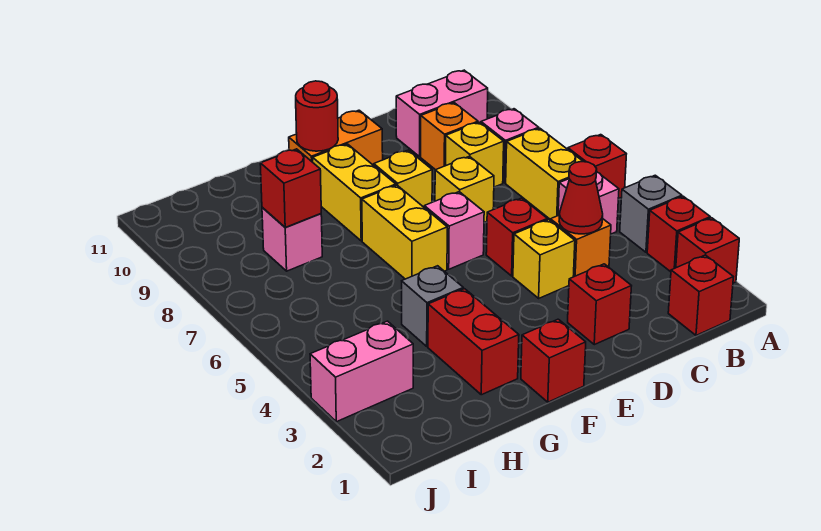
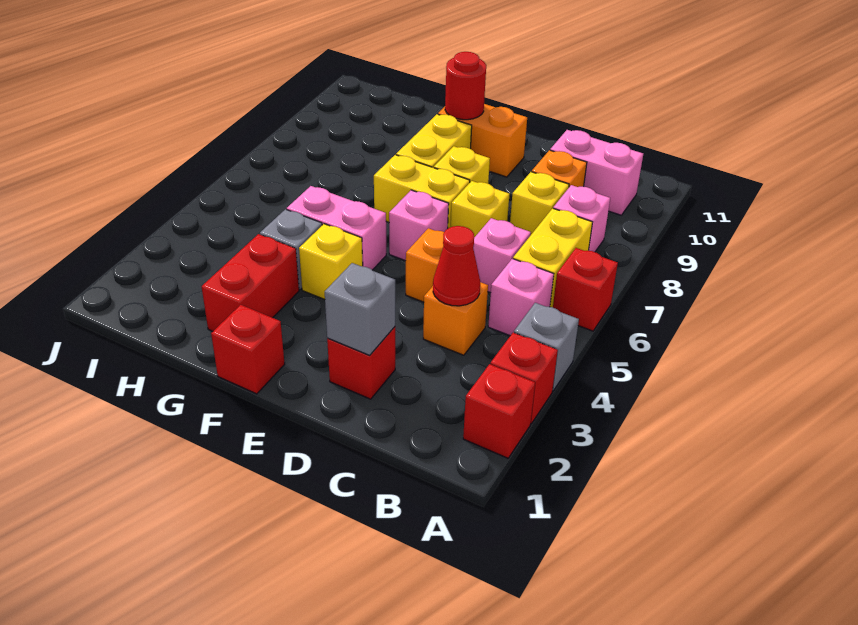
red brick B1 level 1 -> none
none -> grey brick D2 level 2
yellow brick D4 level 1 -> yellow brick F4 level 1
red brick D5 level 1 -> orange brick D5 level 1
yellow brick F6:F7 level 1 -> yellow brick E7:F7 level 1
pink brick H8 level 1 -> pink brick C6 level 1
red brick H8 level 2 -> none
pink brick I3:J3 level 1 -> pink brick F5:G5 level 1

